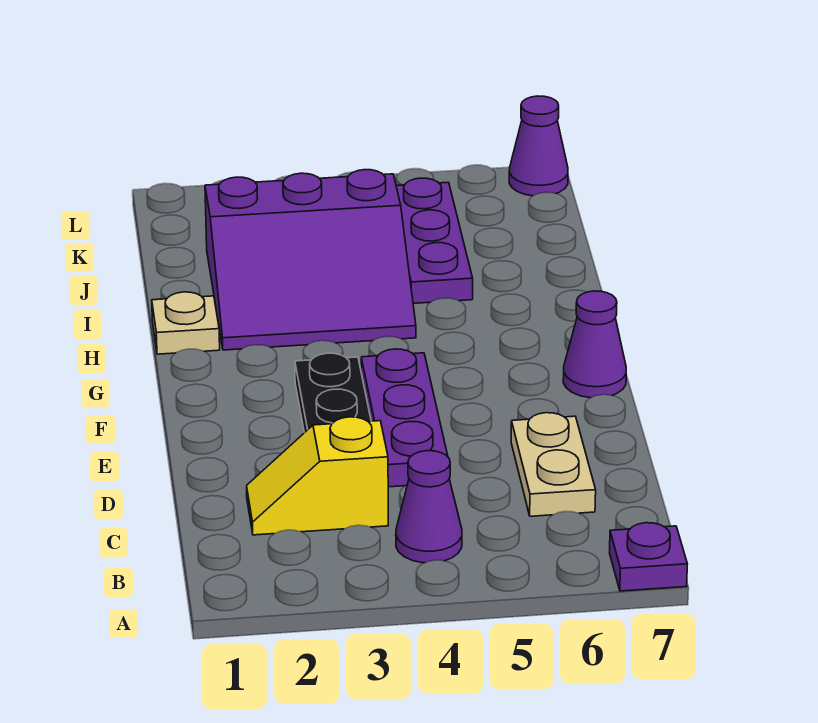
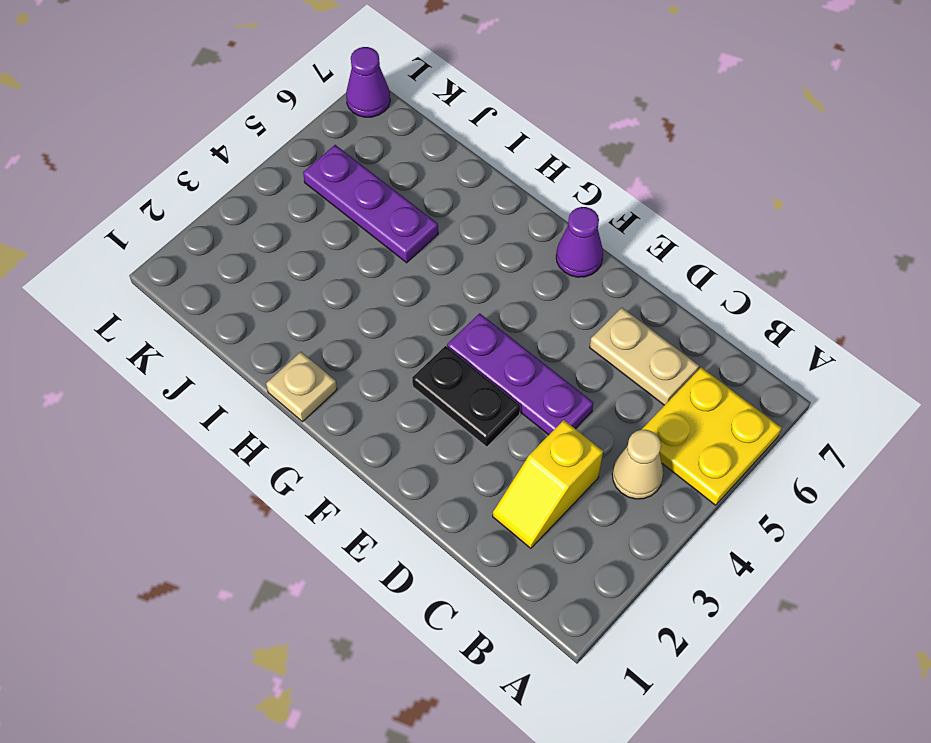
none -> yellow plate A5:B6 level 1
purple plate A7 level 1 -> none
purple cone B4 level 1 -> tan cone B4 level 1
purple slope H2:J4 level 1 top J -> none

